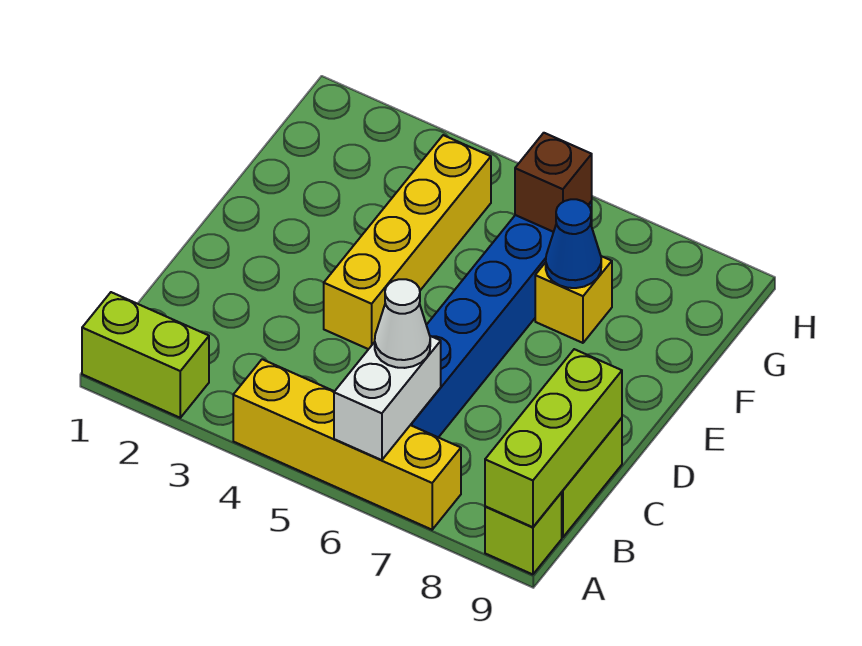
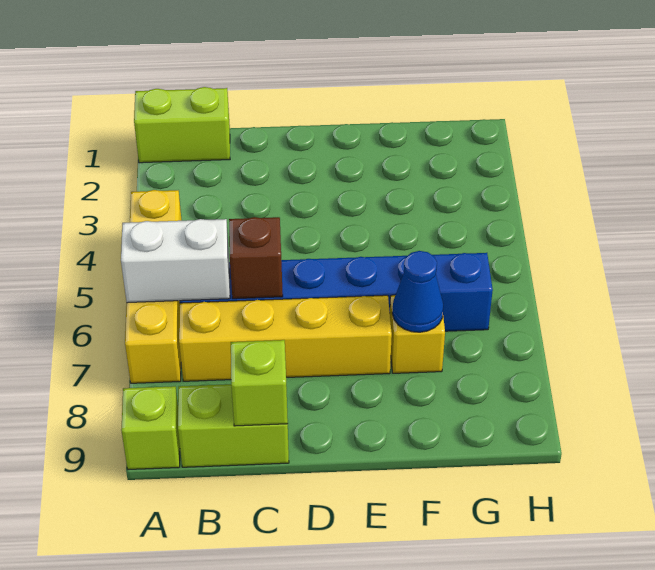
lime brick A1:A2 level 1 -> lime brick A1:B1 level 1
lime brick A9:C9 level 2 -> lime brick C9 level 2
white cone B6 level 3 -> none
yellow brick D4:G4 level 1 -> yellow brick B7:E7 level 1
brown brick G6 level 2 -> brown brick C6 level 2

